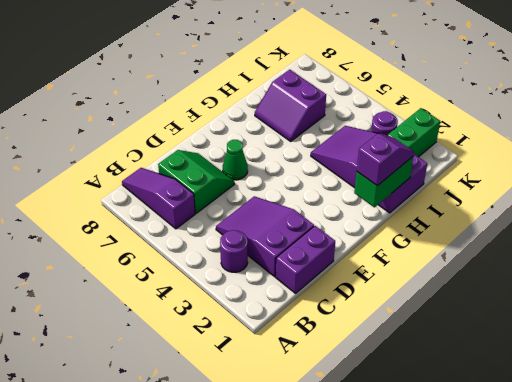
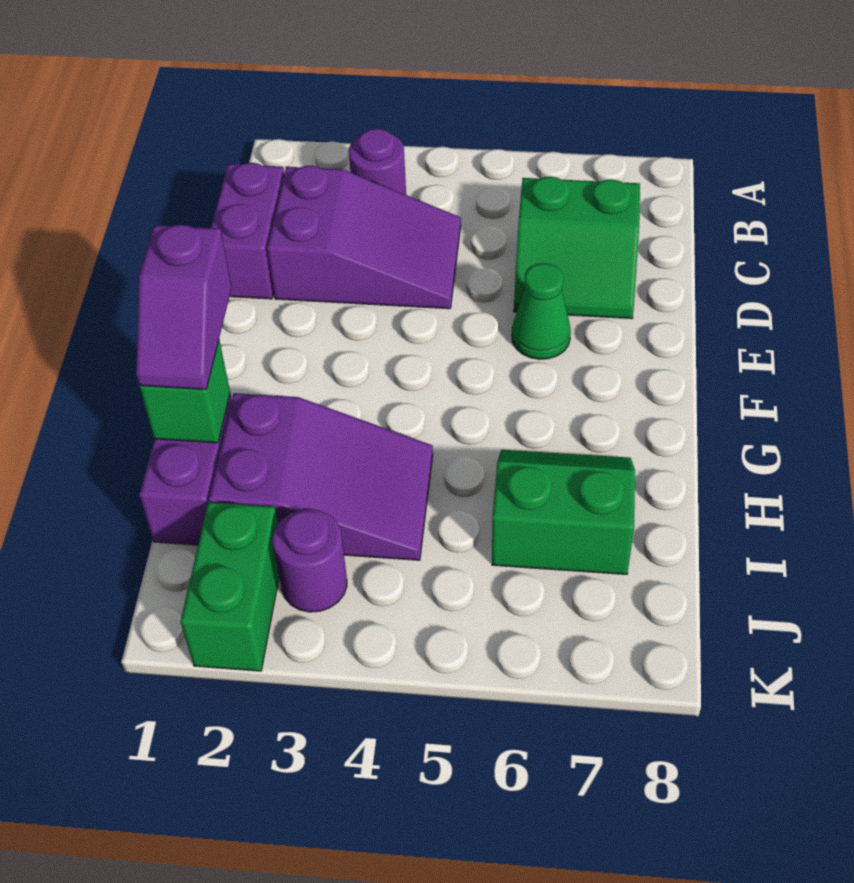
purple slope B6:B8 level 1 top 6 -> none
green brick G1:H1 level 2 -> green brick H1 level 2
purple slope H6:I7 level 1 top I -> green slope H6:I7 level 1 top I

